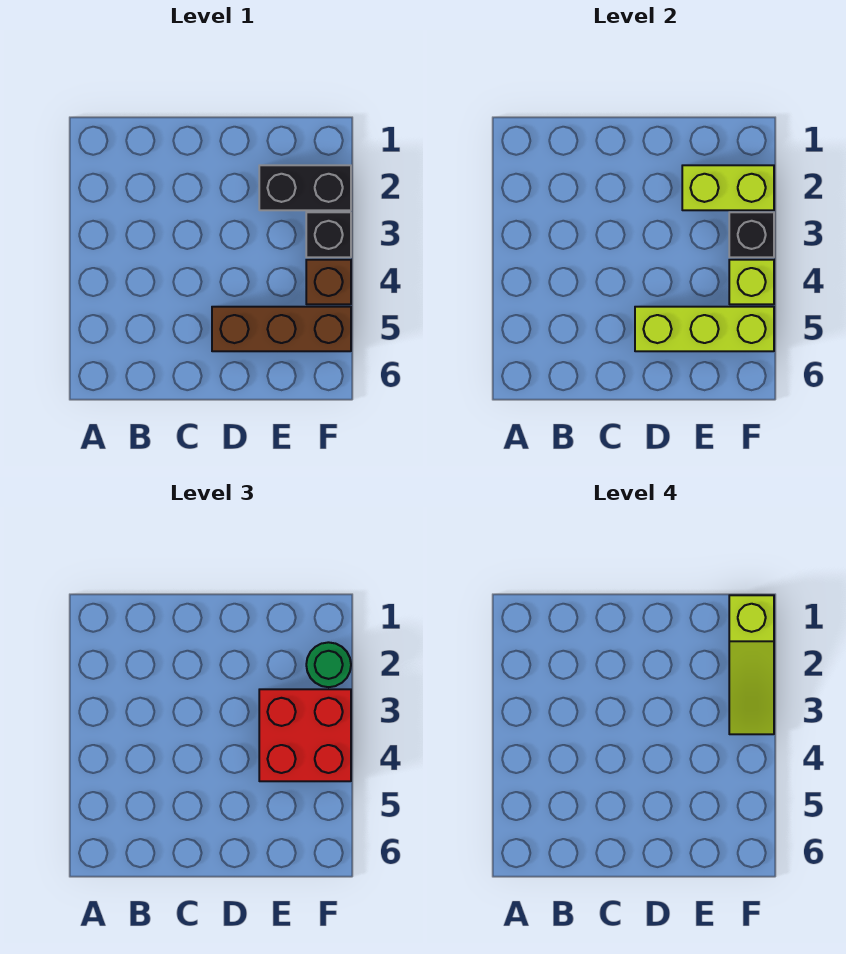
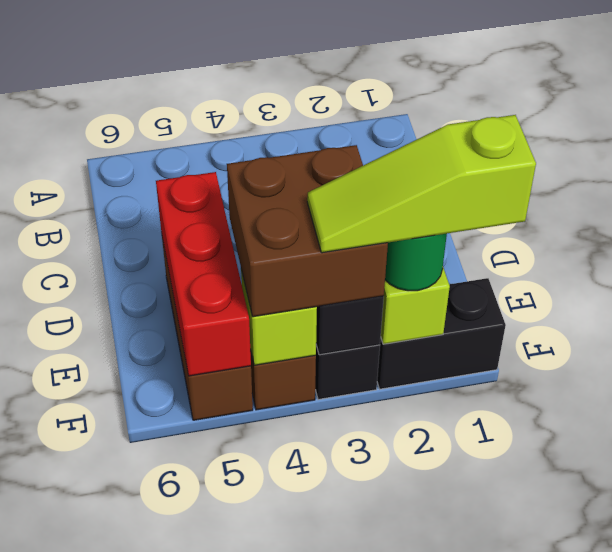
lime brick D5:F5 level 2 -> red brick D5:F5 level 2
black brick E2:F2 level 1 -> black brick F1:F2 level 1
red brick E3:F4 level 3 -> brown brick E3:F4 level 3

